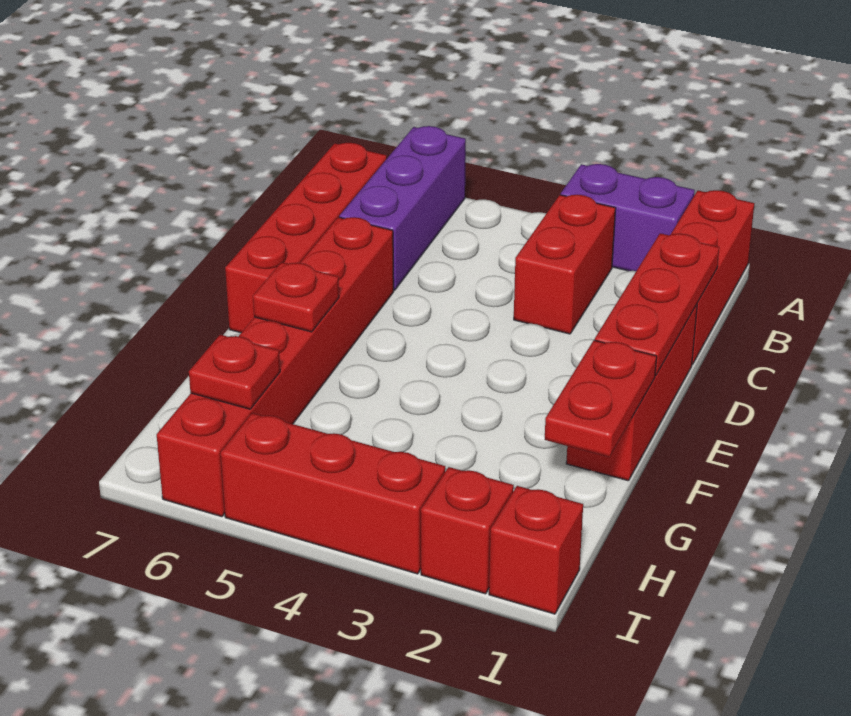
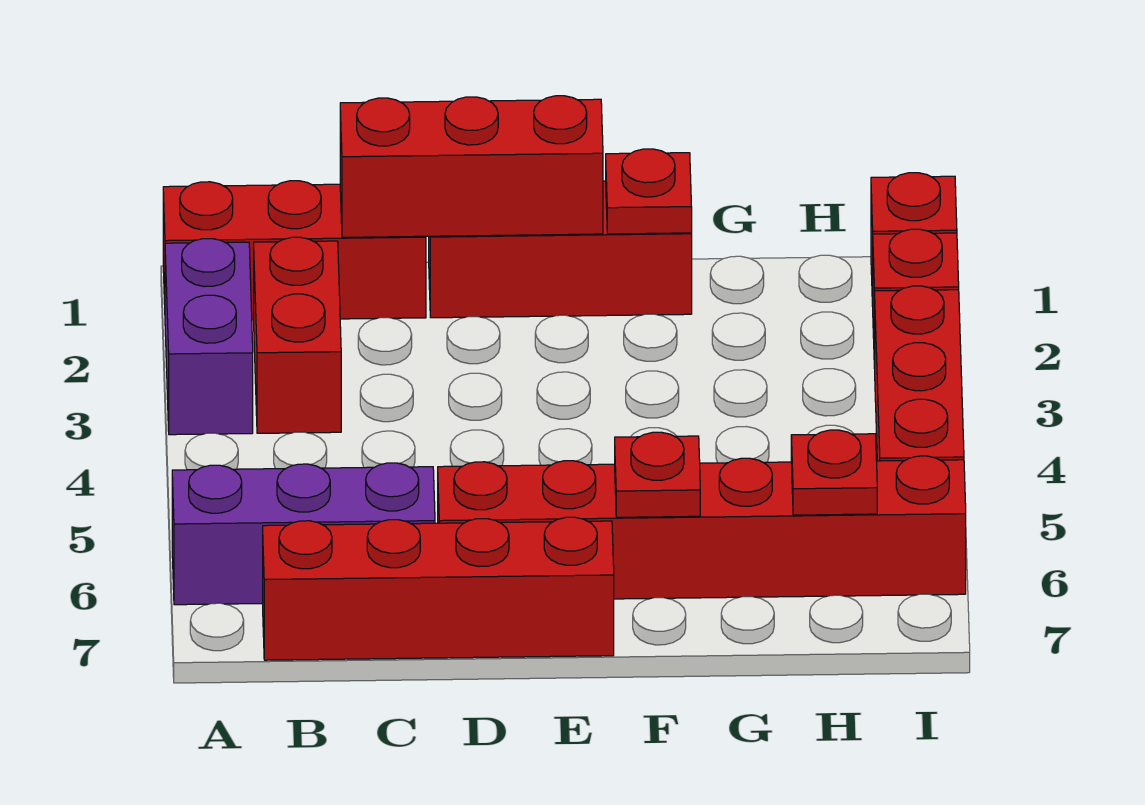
red brick B3:C3 level 1 -> red brick B2:B3 level 1
red plate C1:E1 level 2 -> red brick C1:E1 level 2
red plate F1:G1 level 2 -> red plate F1 level 2

